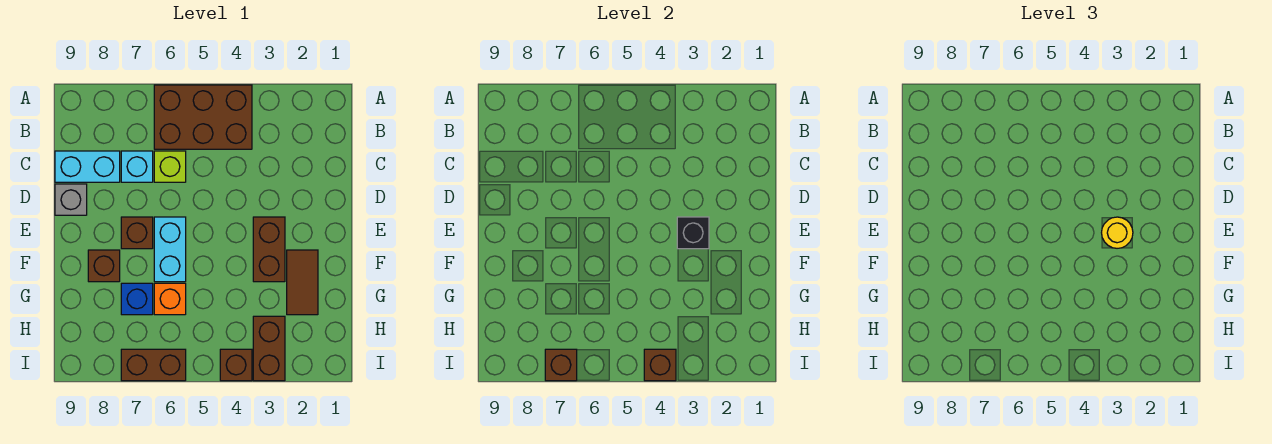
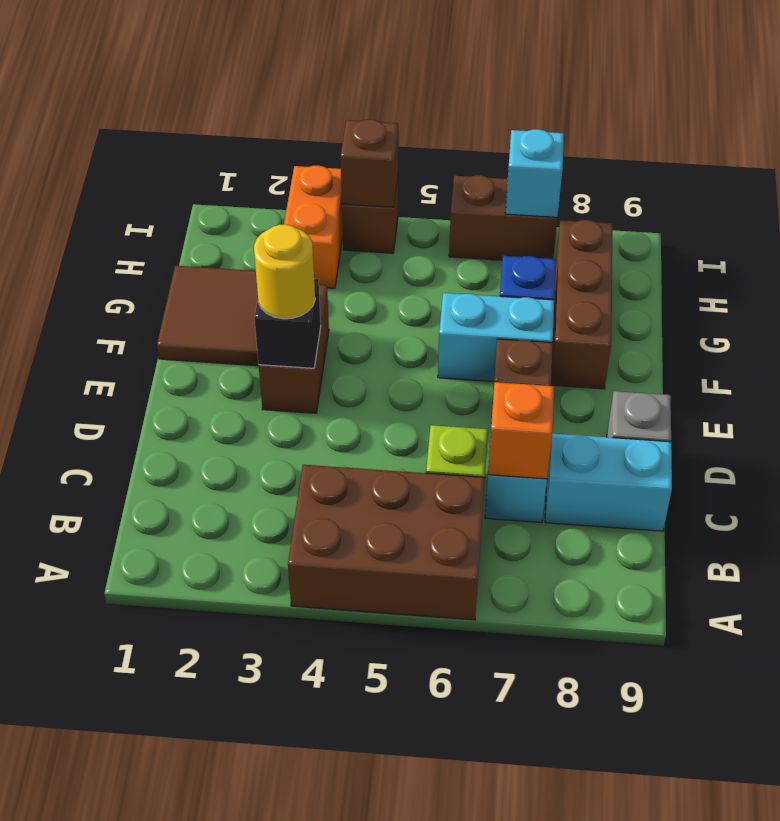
cyan brick E6:F6 level 1 -> cyan brick F6:F7 level 1
brown tile F2:G2 level 1 -> brown tile F1:G2 level 1
brown brick F8 level 1 -> brown brick F8:H8 level 1
orange brick G6 level 1 -> orange brick C7 level 2
brown brick H3:I3 level 1 -> orange brick H3:I3 level 1
brown brick I7 level 2 -> cyan brick I7 level 2

